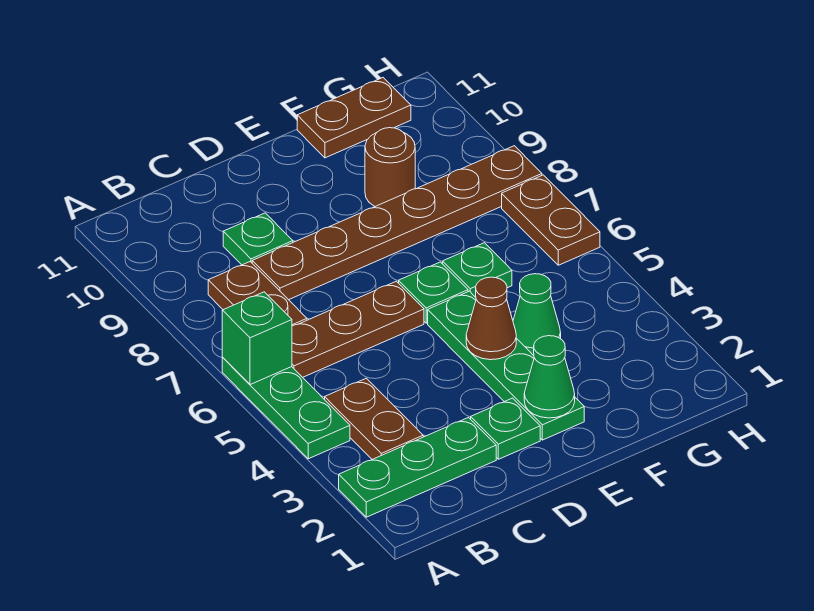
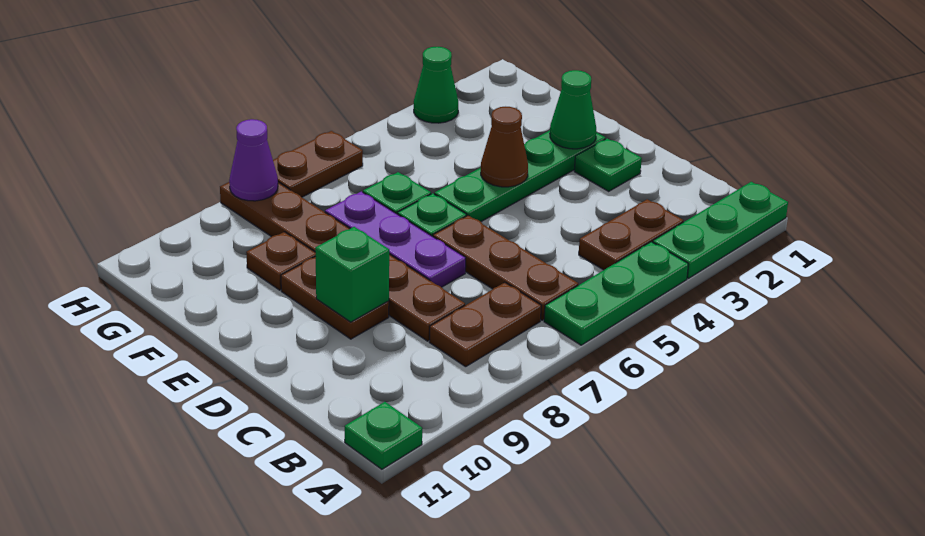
green plate A2:C2 level 1 -> green plate A1:A3 level 1
green brick A6 level 2 -> green brick D9 level 2
green plate C9 level 1 -> green plate A11 level 1
none -> purple plate D7:F7 level 1
green cone F4 level 1 -> green cone H3 level 1
brown round brick F9 level 1 -> brown plate F9 level 1
brown plate F11:G11 level 1 -> brown plate D9:E9 level 1
none -> purple cone H8 level 2

